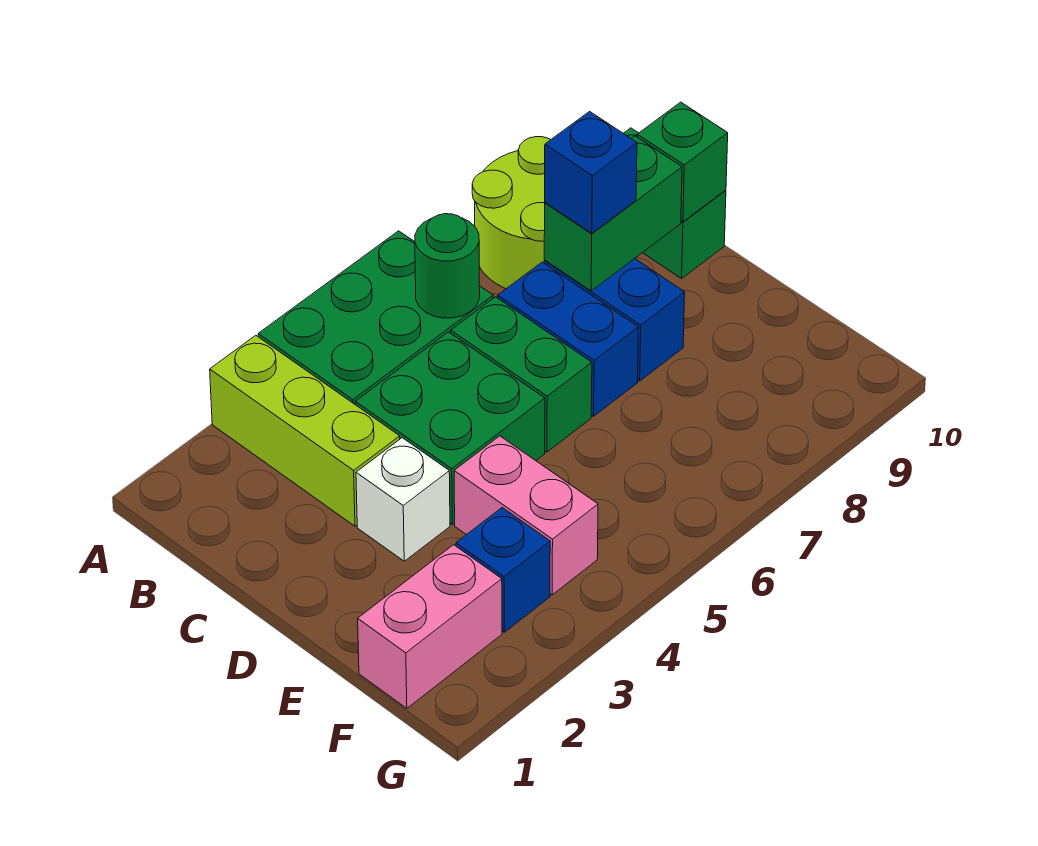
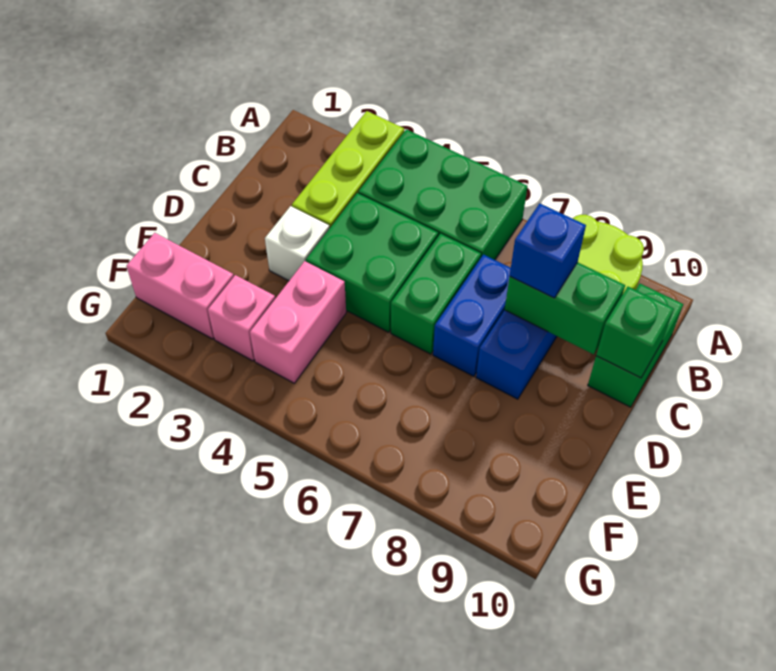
green round brick B6 level 2 -> none
blue brick F3 level 1 -> pink brick F3 level 1

